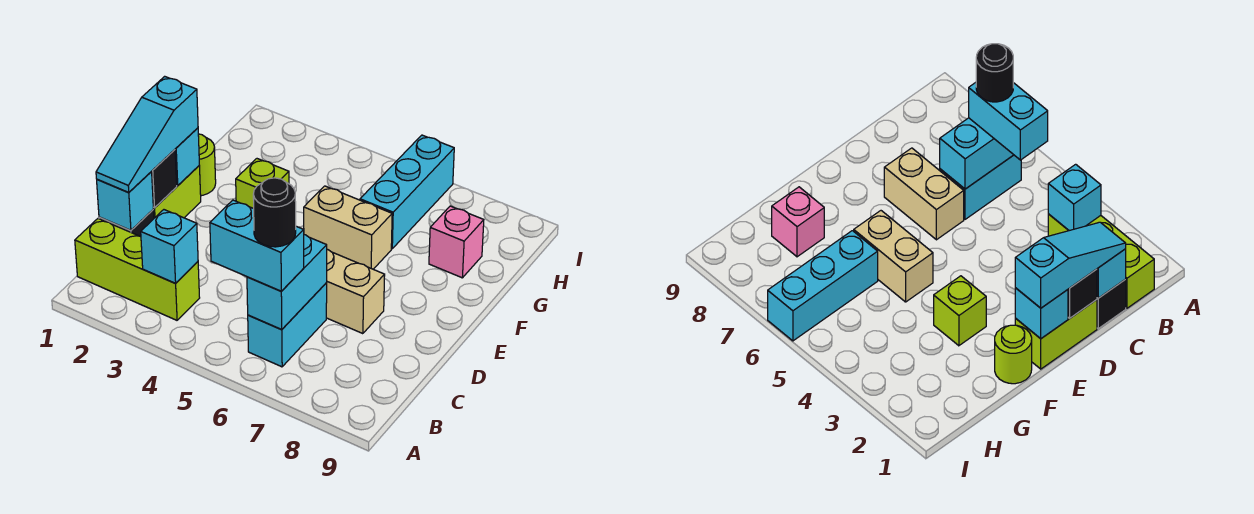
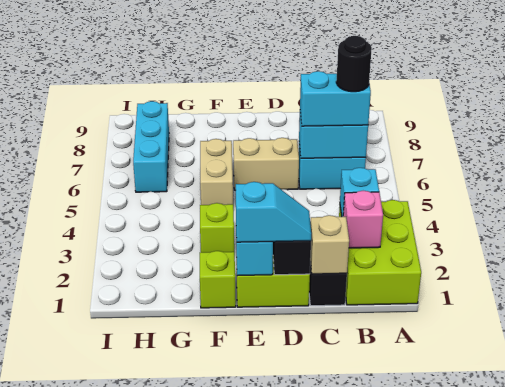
lime brick B1:B3 level 1 -> lime brick A1:B3 level 1
cyan brick B5:B6 level 3 -> cyan brick B6:C6 level 3
cyan brick C1 level 2 -> tan brick C1 level 2
cyan slope C1:E1 level 3 top E -> cyan slope D1:E1 level 3 top E
tan brick D6:D7 level 1 -> tan brick D6:E6 level 1
lime round brick F1 level 1 -> lime brick F1 level 1
cyan brick G6:I6 level 1 -> cyan brick H6:H8 level 1
pink brick G8 level 1 -> pink brick B2 level 2

